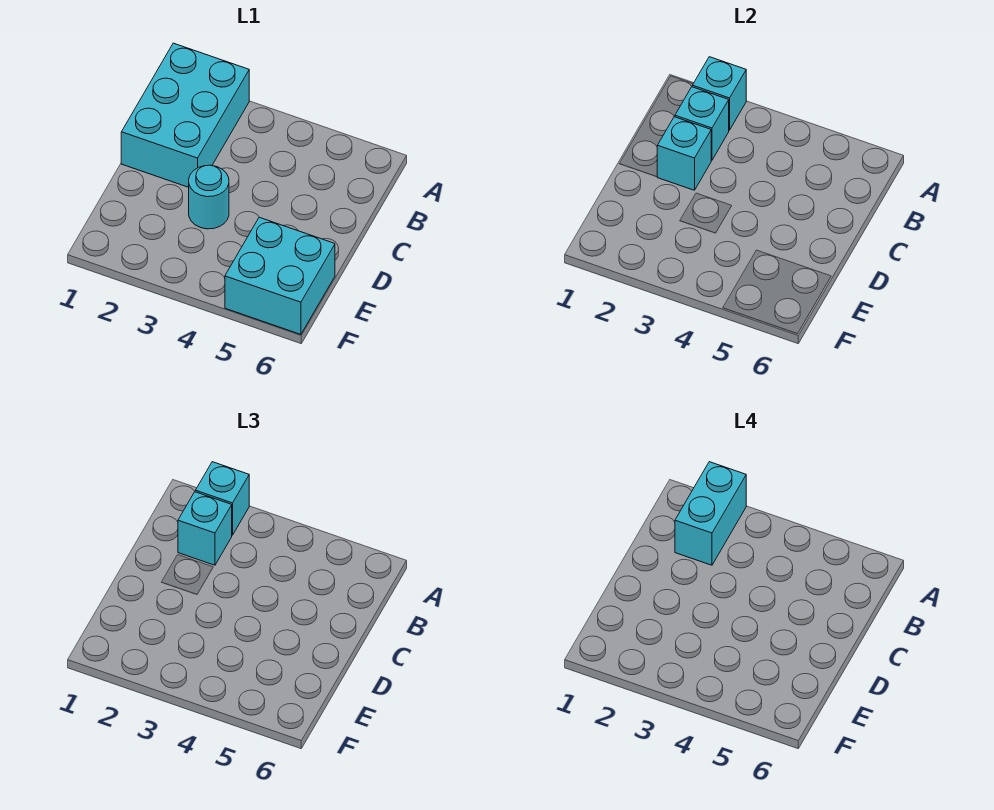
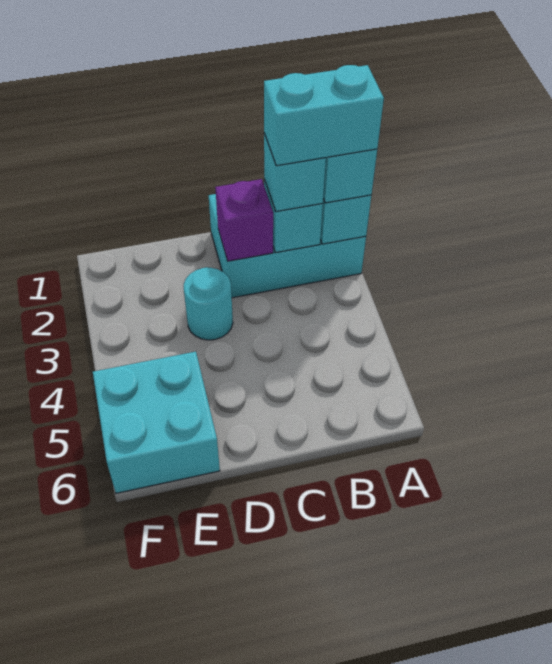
cyan brick C2 level 2 -> purple brick C2 level 2

